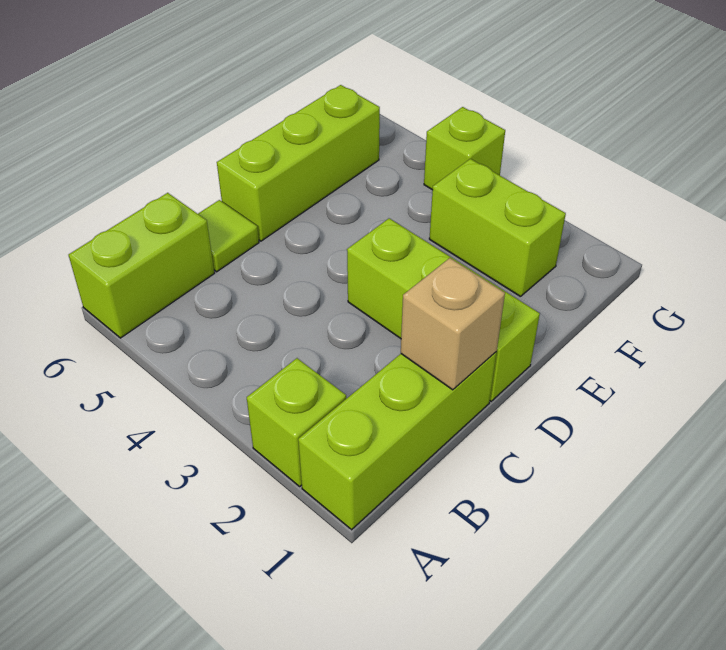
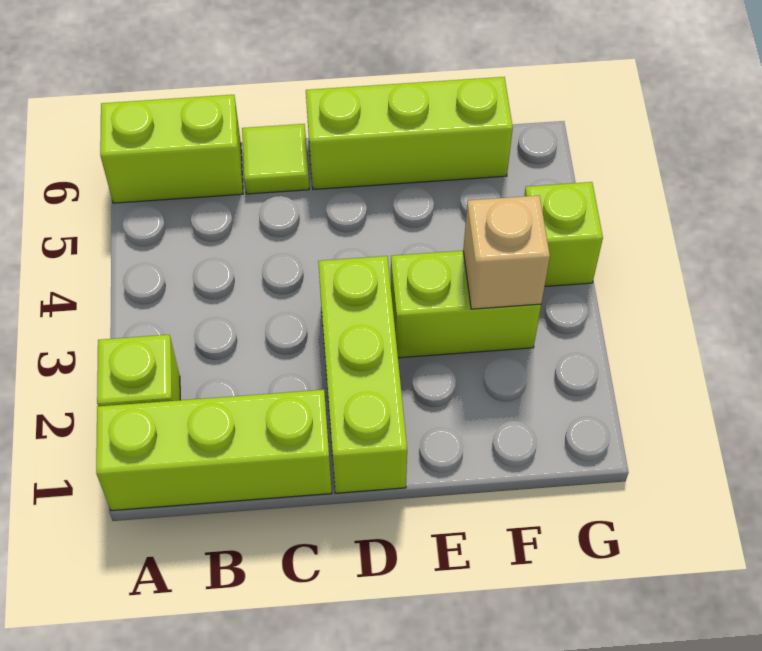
tan brick C1 level 2 -> tan brick F3 level 2
lime brick F2:F3 level 1 -> lime brick E3:F3 level 1

